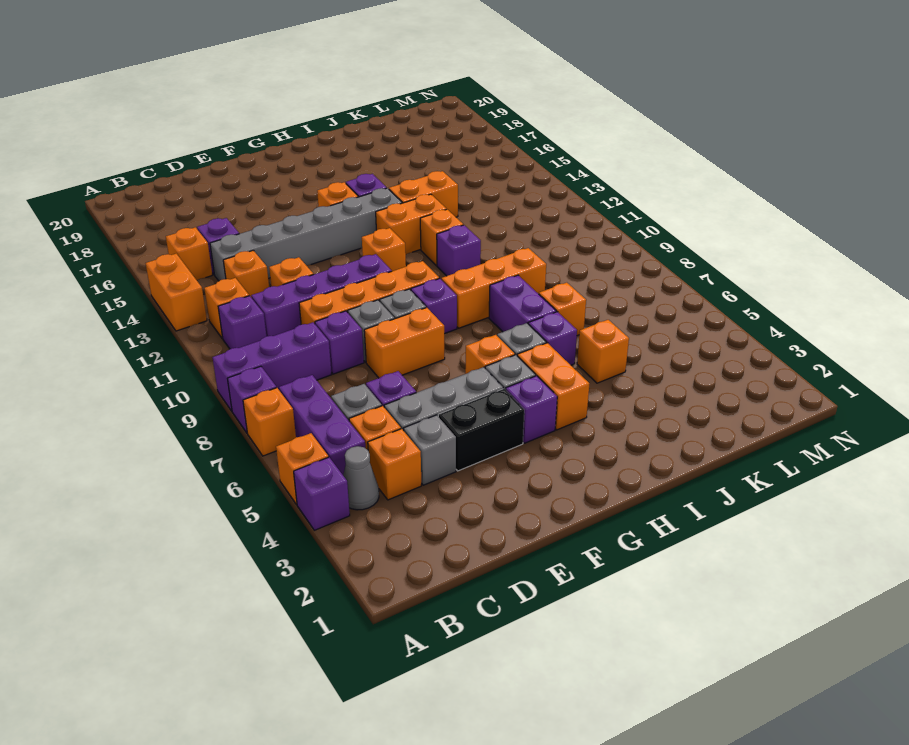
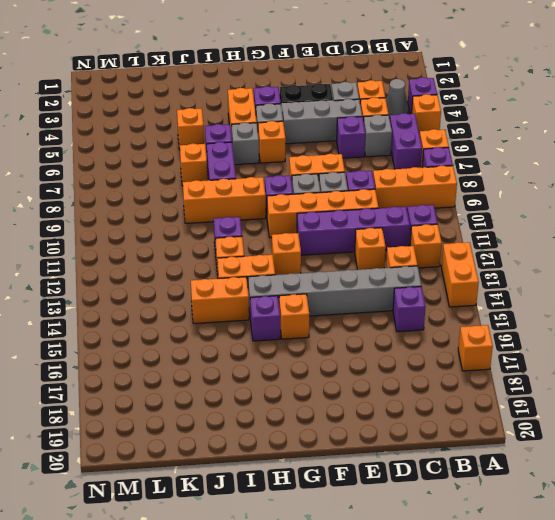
purple brick A9:C9 level 1 -> orange brick A9:C9 level 1
purple brick B5:B7 level 1 -> purple brick B6:B7 level 1
orange brick B15 level 1 -> orange brick A17 level 1

